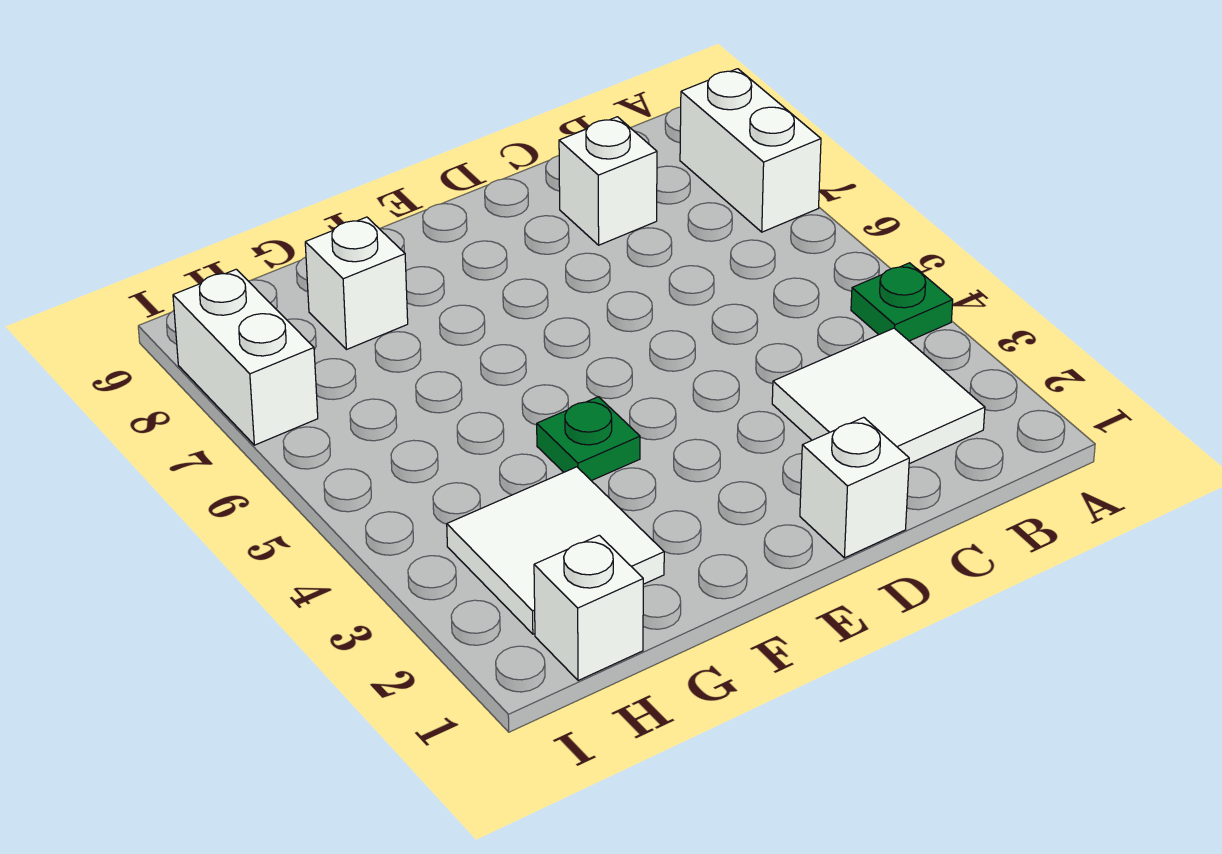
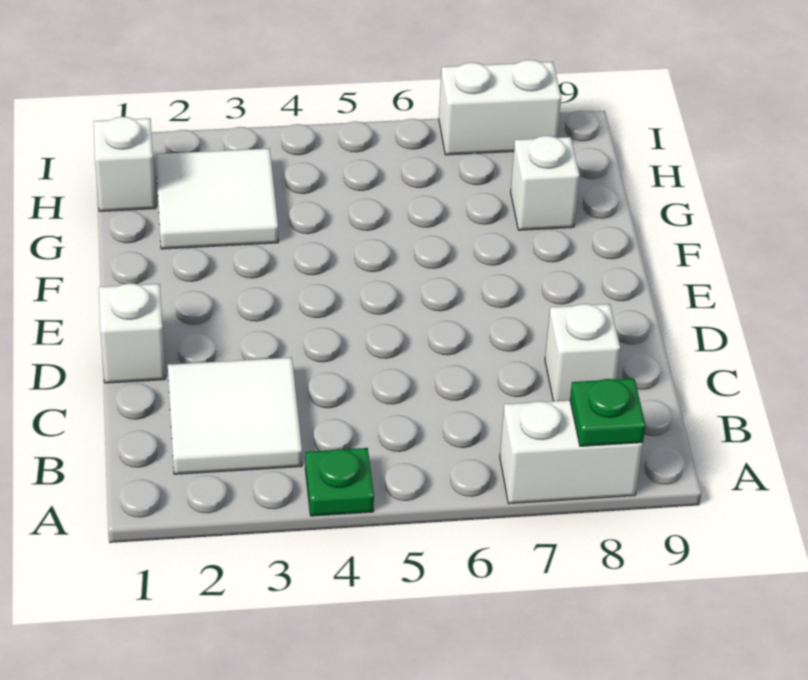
green plate F4 level 1 -> green plate A8 level 2

